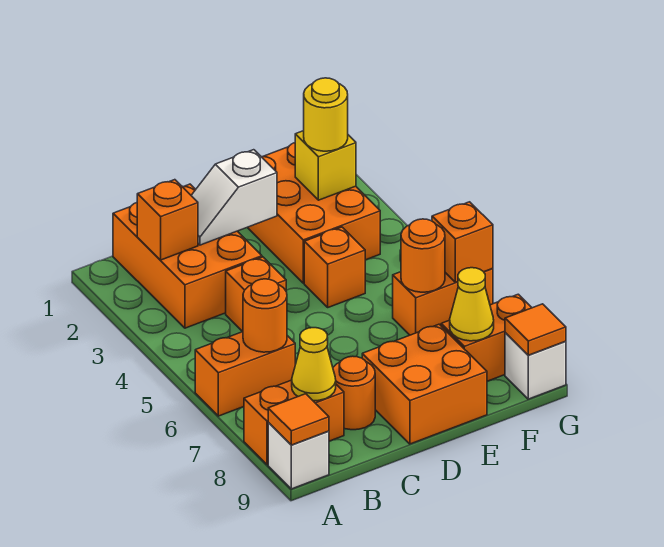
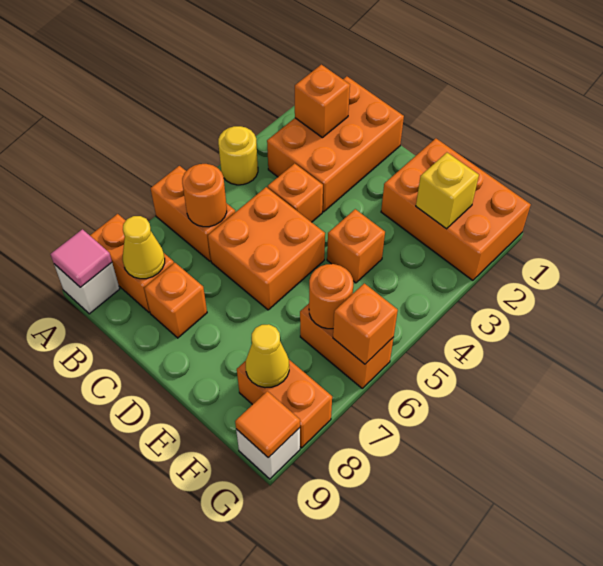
orange tile A9 level 2 -> pink tile A9 level 2
white slope C2:D2 level 2 top D -> none
orange round brick C8 level 1 -> orange brick C8 level 1
orange brick D8:E9 level 1 -> orange brick C5:D6 level 1
orange brick E1:F3 level 1 -> orange brick E1:G2 level 1
yellow round brick F2 level 3 -> yellow round brick A4 level 1

